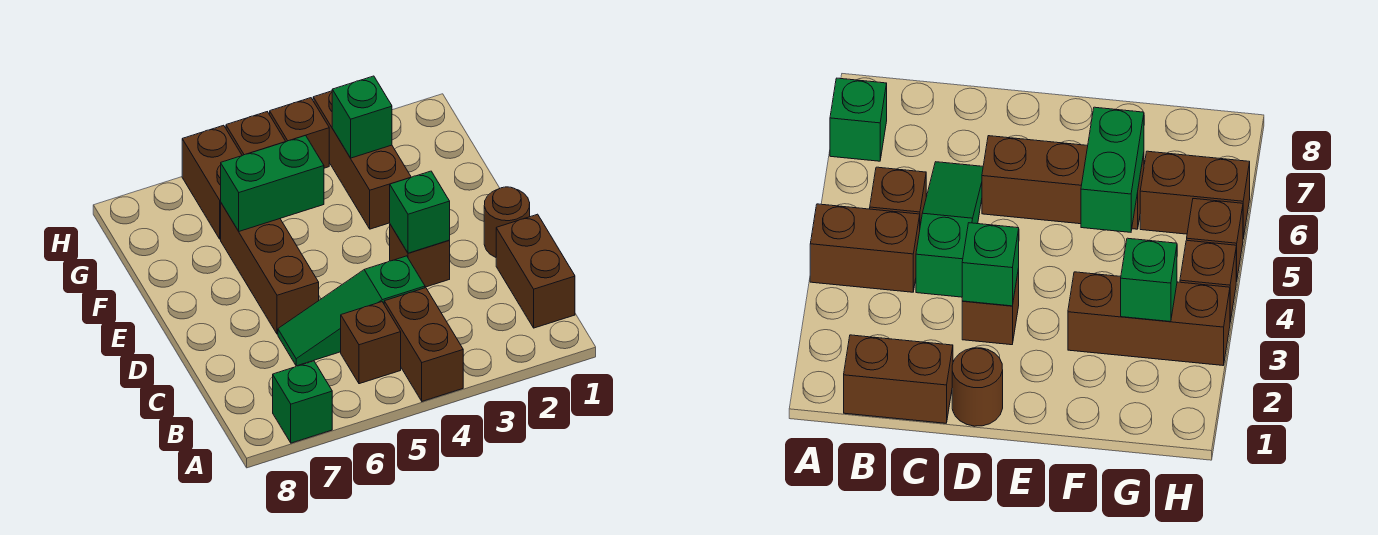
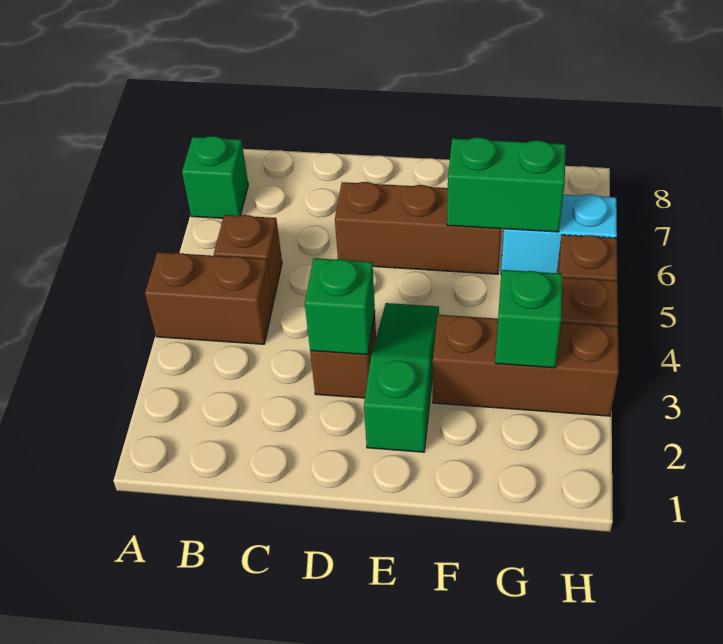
brown brick B1:C1 level 1 -> none
green slope C4:C6 level 1 top 4 -> green slope E2:E4 level 1 top 2
brown round brick D1 level 1 -> none
green brick F5:F6 level 2 -> green brick F6:G6 level 2
brown brick G6:H6 level 1 -> cyan brick G6:H6 level 1

